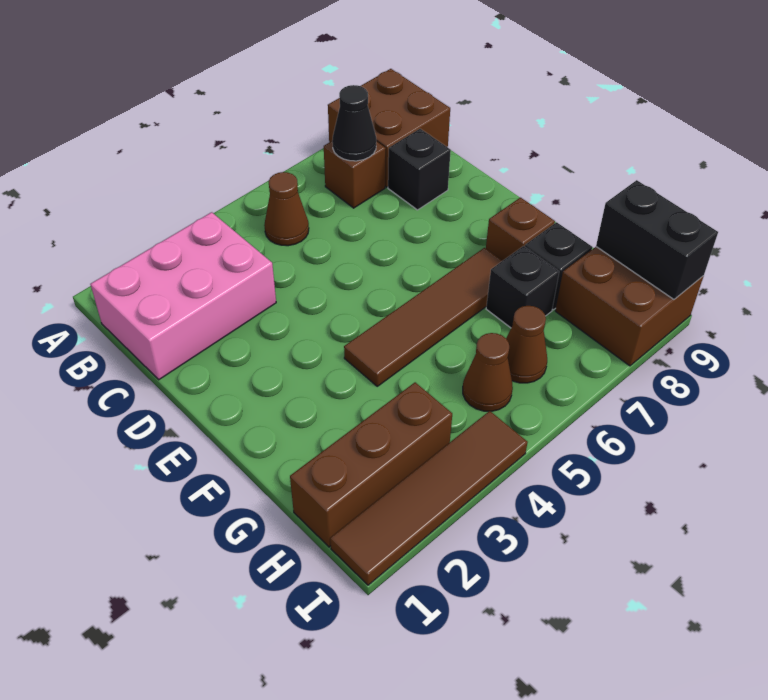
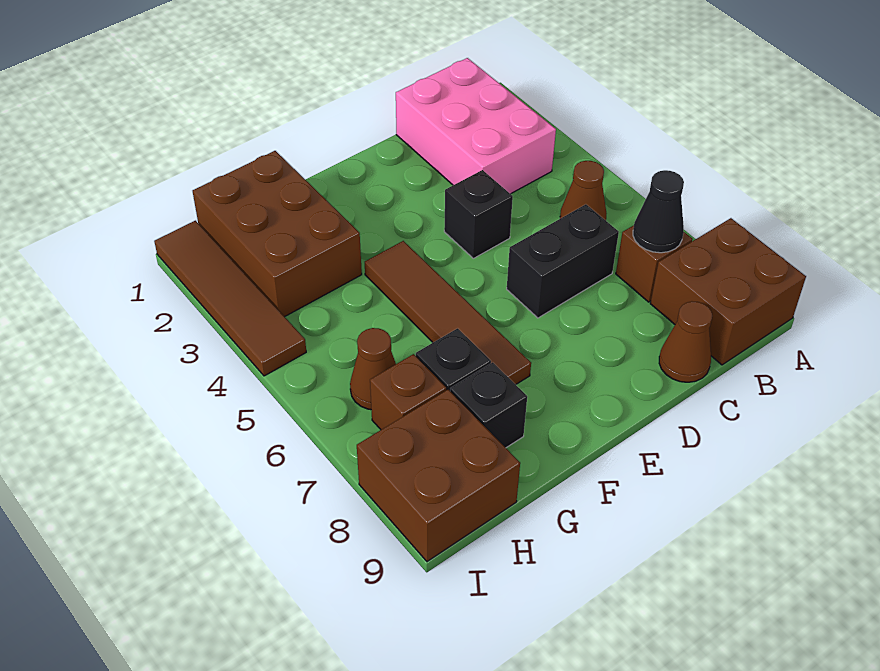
black brick C8 level 1 -> black brick D4 level 1
brown brick F8 level 1 -> brown brick H7 level 1
brown brick H1:H3 level 1 -> brown brick G1:H3 level 1
brown cone H5 level 1 -> brown cone C9 level 1
black brick H9:I9 level 2 -> black brick C6:D6 level 1

